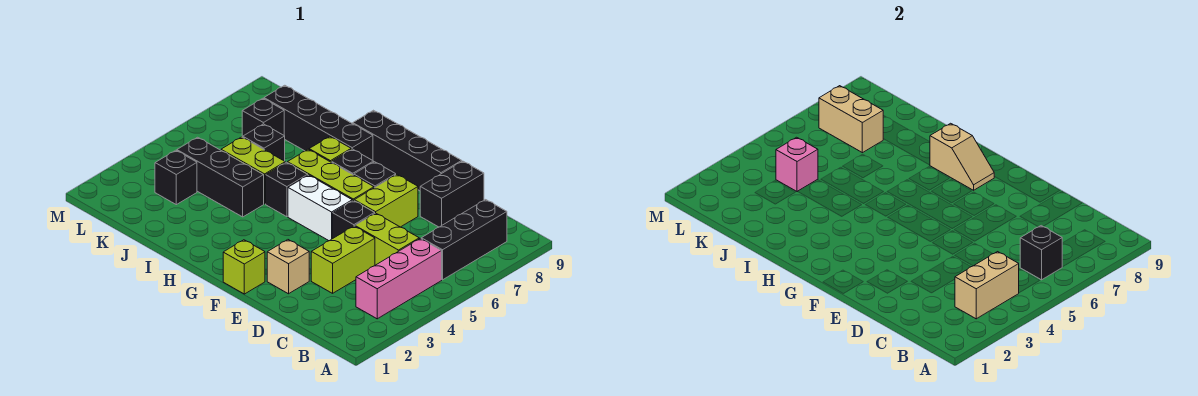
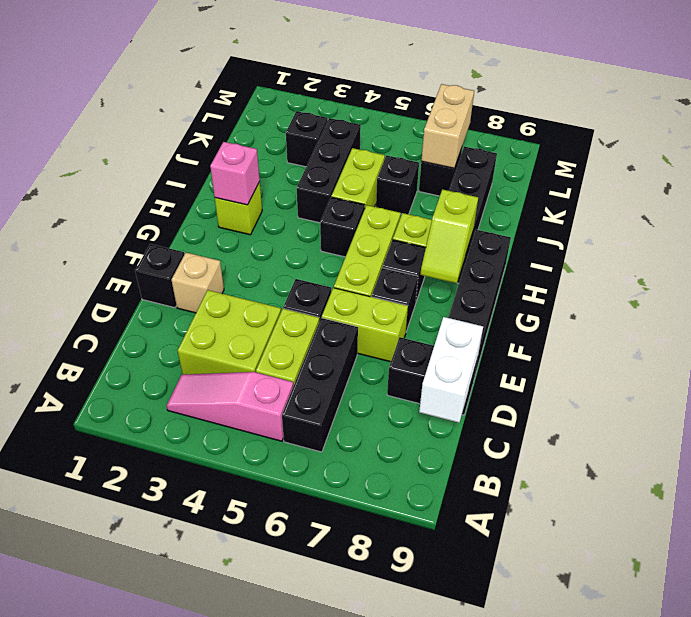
pink brick B3:B5 level 1 -> pink slope B3:B5 level 1 top 5
tan brick B3:B4 level 2 -> none
black brick B6:B8 level 1 -> black brick B6:D6 level 1
black brick B6 level 2 -> black brick E1 level 1
lime brick D3:D4 level 1 -> lime brick C3:D4 level 1
lime brick F1 level 1 -> lime brick H2 level 1
white brick F5:G5 level 1 -> white brick C9:D9 level 2
tan slope G8:H8 level 2 top H -> lime slope G8:H8 level 2 top H
pink brick K4 level 2 -> pink brick H2 level 2

